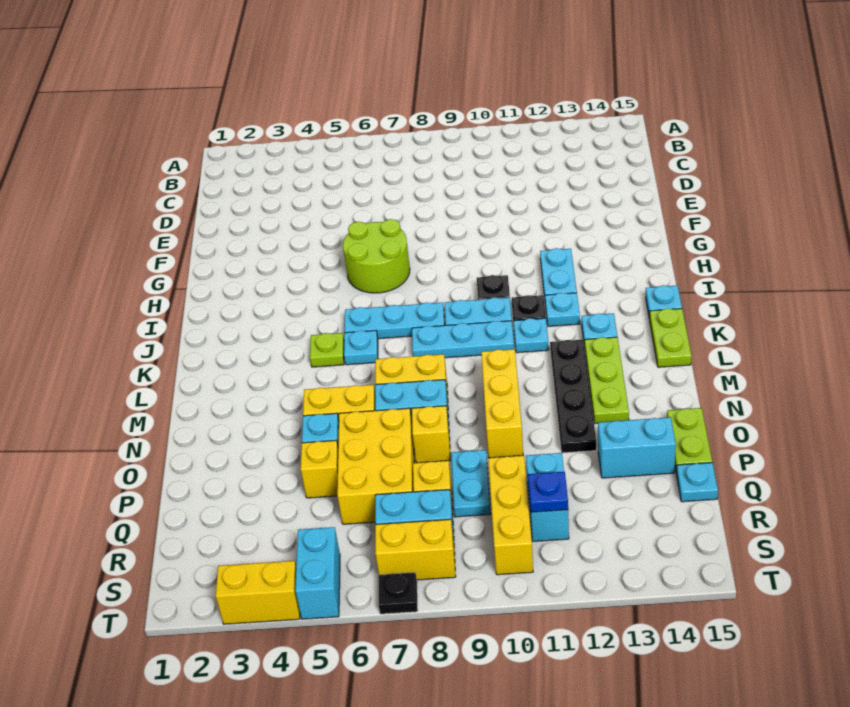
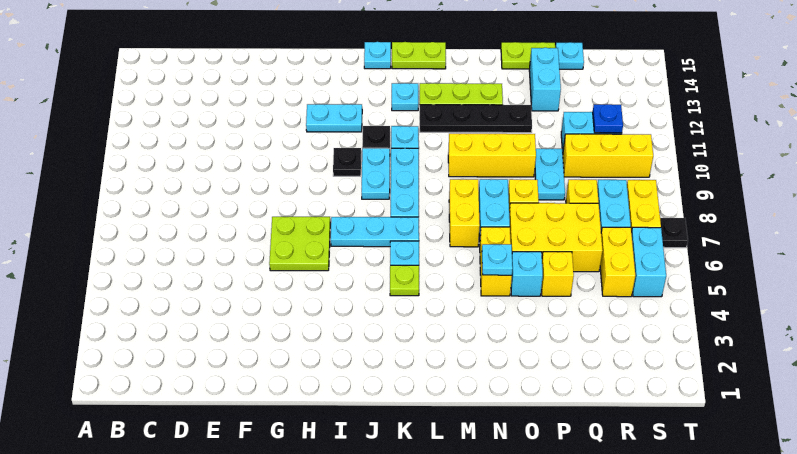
lime round brick G6:H7 level 1 -> lime plate G6:H7 level 1
cyan plate J6:J8 level 1 -> cyan plate I7:K7 level 1
cyan plate J12 level 1 -> cyan plate N5 level 2
cyan plate P9:Q9 level 1 -> cyan plate P9:P10 level 1
cyan brick S5:T5 level 1 -> cyan brick S5:S6 level 1
yellow brick T3:T4 level 1 -> yellow brick R5:R6 level 1

